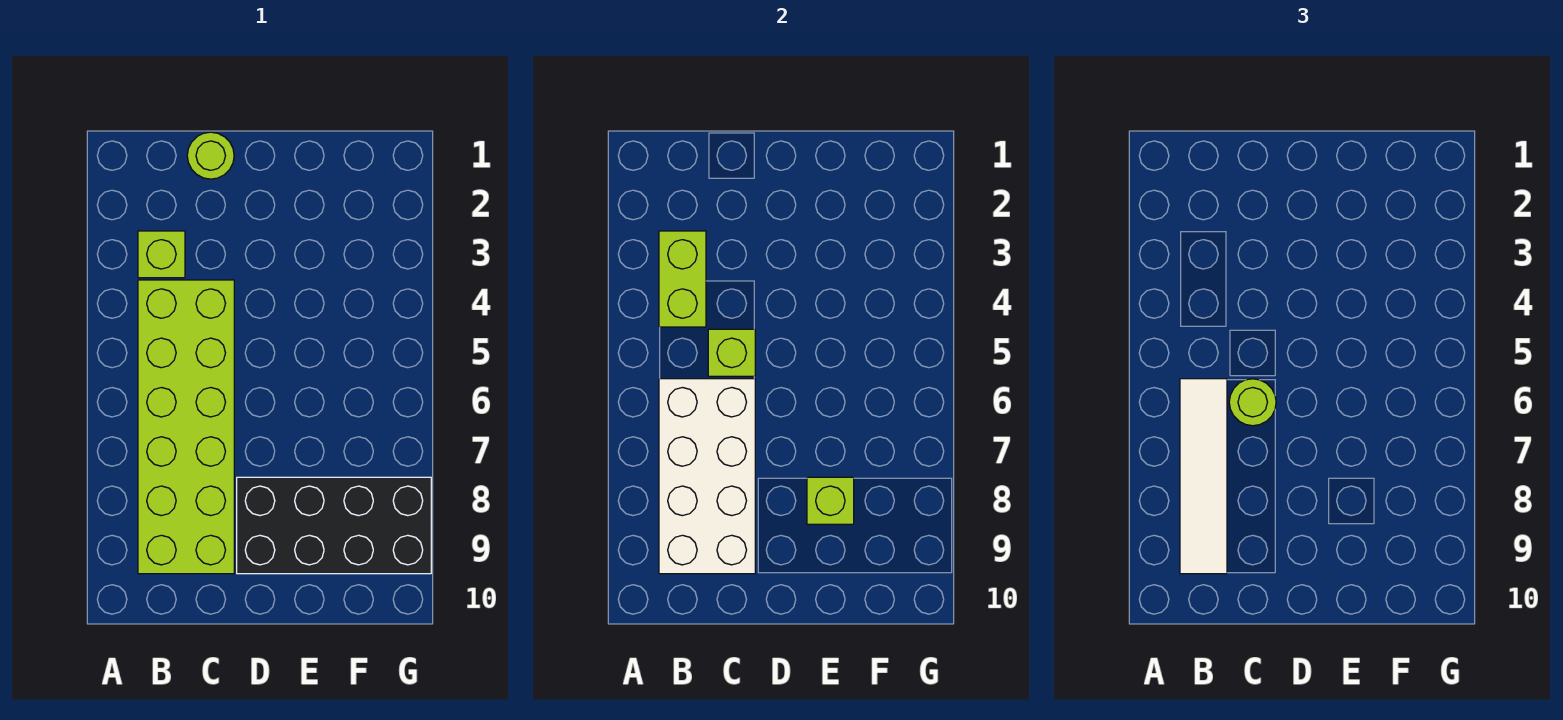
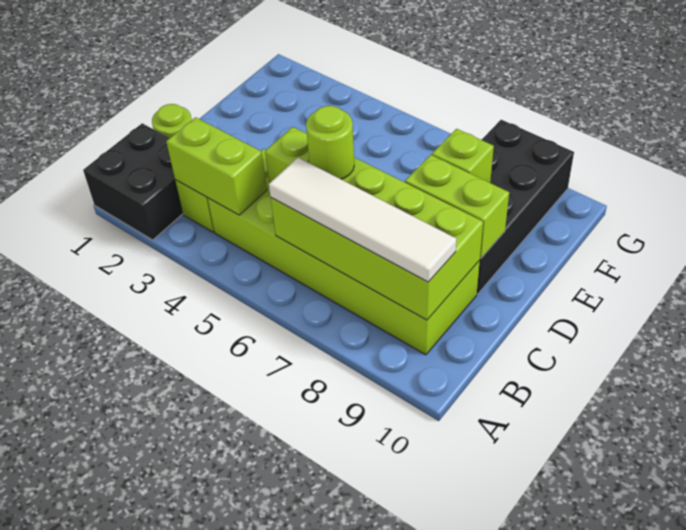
none -> black brick A1:B2 level 1
white brick B6:C9 level 2 -> lime brick B6:C9 level 2
none -> lime brick D8:D9 level 2

